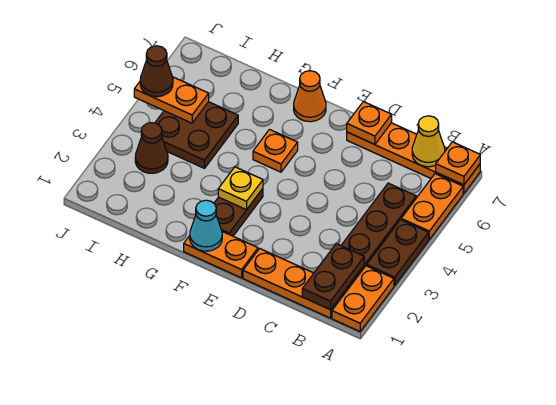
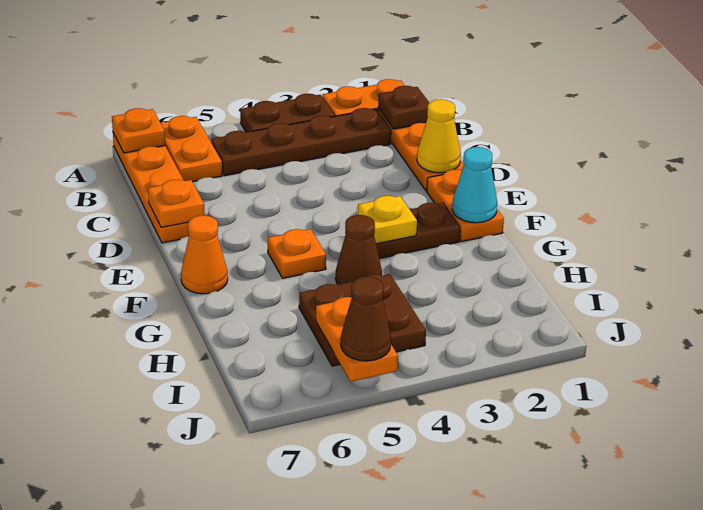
orange plate A5:A6 level 1 -> orange plate A6:B6 level 1
brown plate B1:B2 level 2 -> brown plate B1 level 2
yellow cone B7 level 2 -> yellow cone D1 level 2
brown cone I3 level 1 -> brown cone G4 level 1

